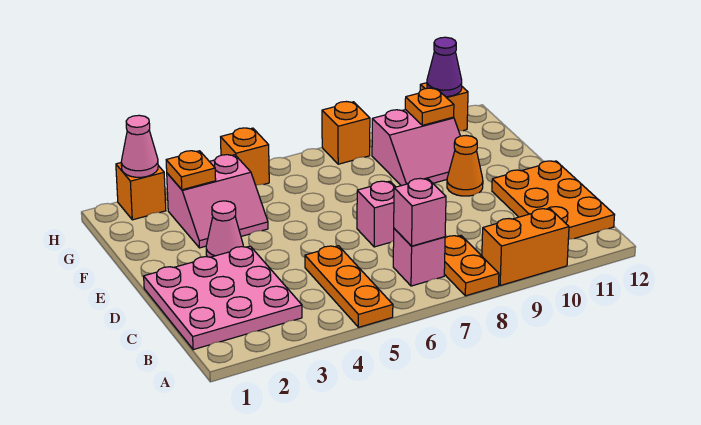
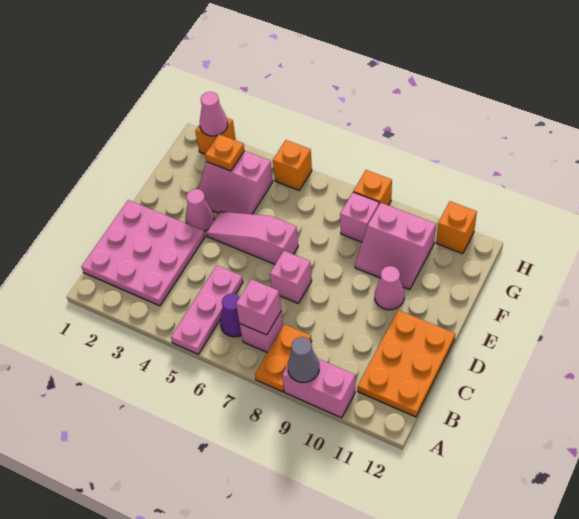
orange plate A5:C5 level 1 -> pink plate A5:C5 level 1
orange brick A9:A10 level 1 -> pink brick A9:A10 level 1
none -> grey cone A9 level 2
none -> pink slope E4:E6 level 1 top 6
orange cone E10 level 1 -> pink cone E10 level 1
none -> pink brick G8 level 1
orange plate G10 level 2 -> none
purple cone H11 level 2 -> purple cone B6 level 1

